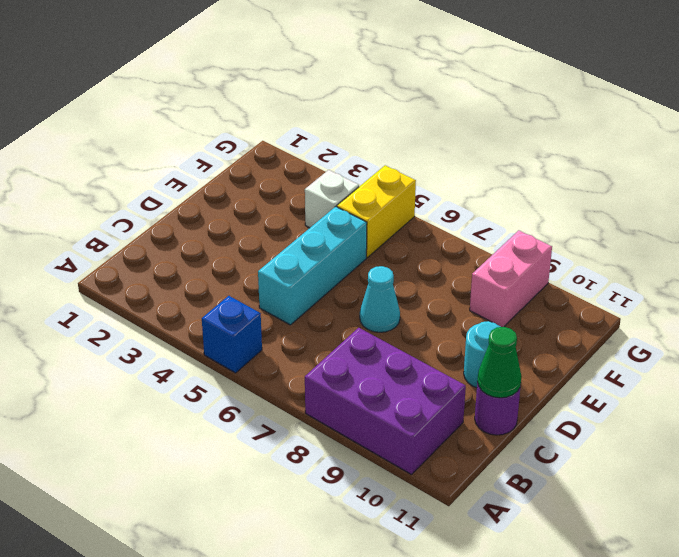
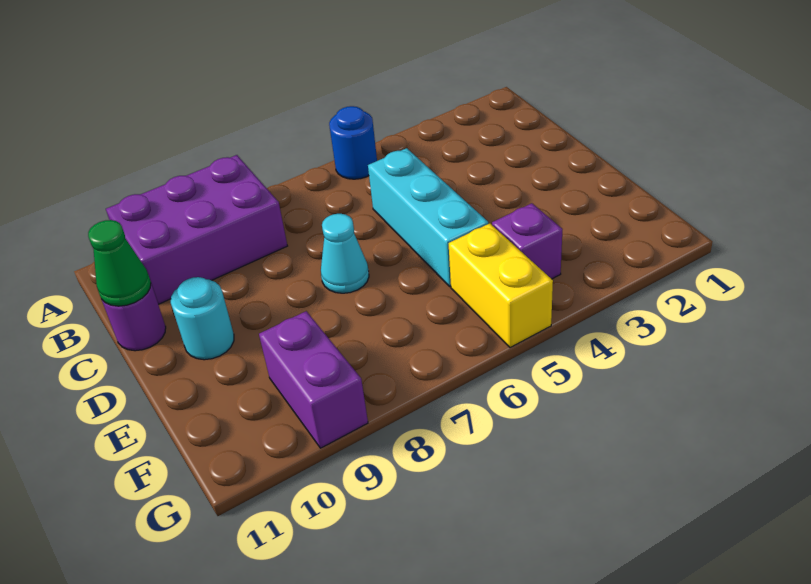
blue brick A5 level 1 -> blue round brick A5 level 1
white brick F4 level 1 -> purple brick F4 level 1
pink brick F9:G9 level 1 -> purple brick F9:G9 level 1

